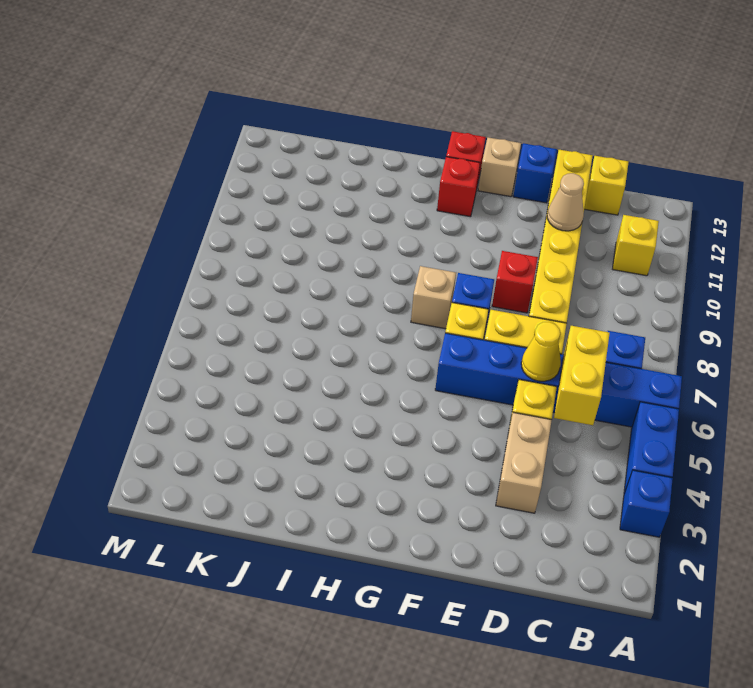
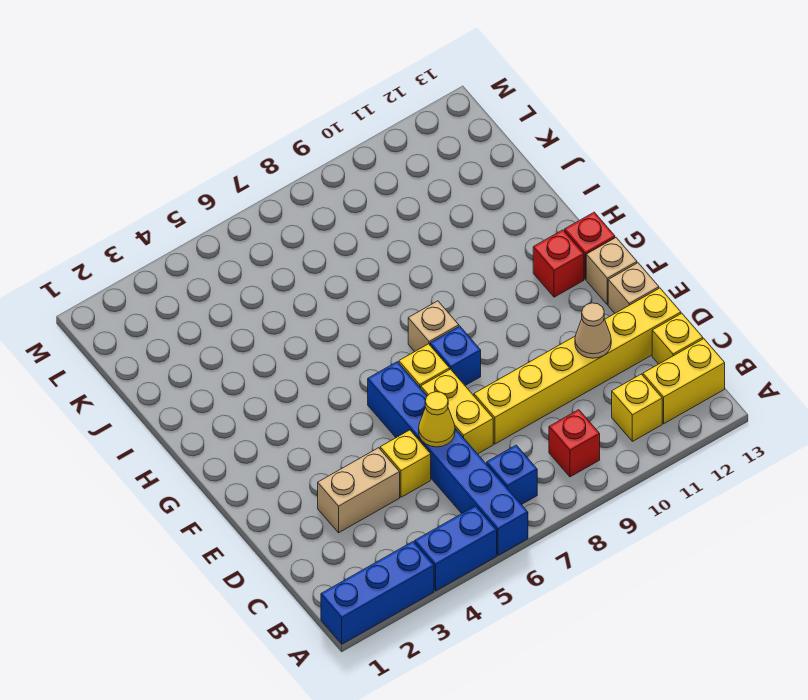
blue brick A3 level 1 -> blue brick A1:A3 level 1
yellow brick C5:C6 level 2 -> yellow brick B12:B13 level 1
red brick E9 level 1 -> red brick B9 level 1
blue brick E13 level 1 -> tan brick E13 level 1

